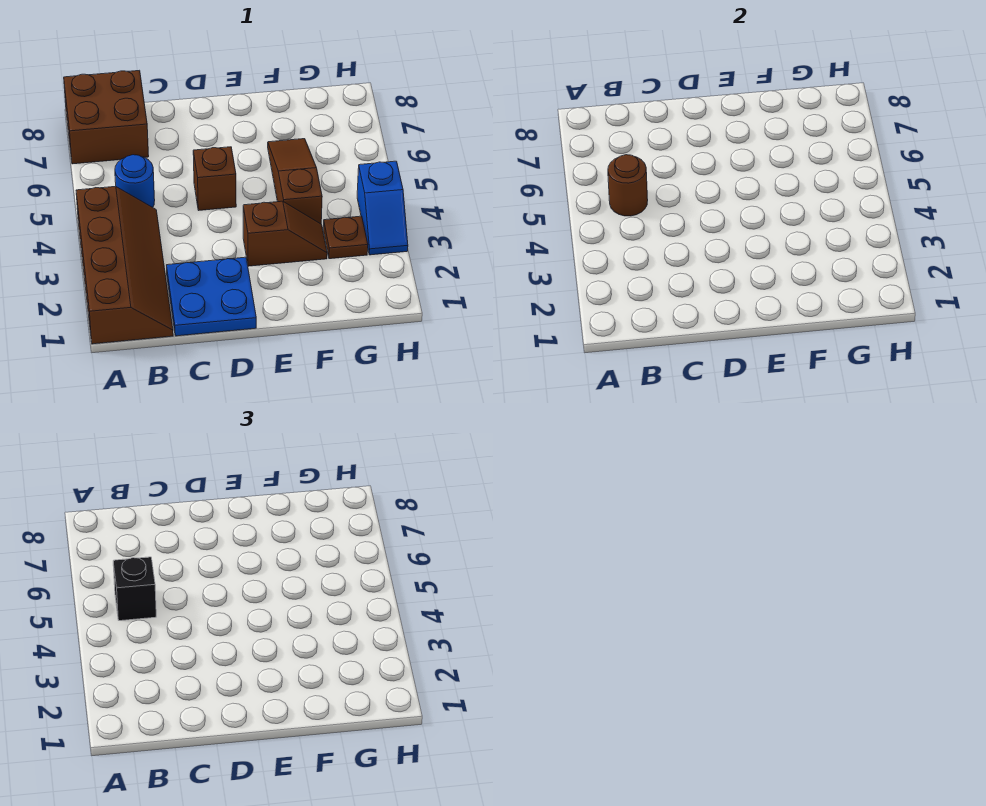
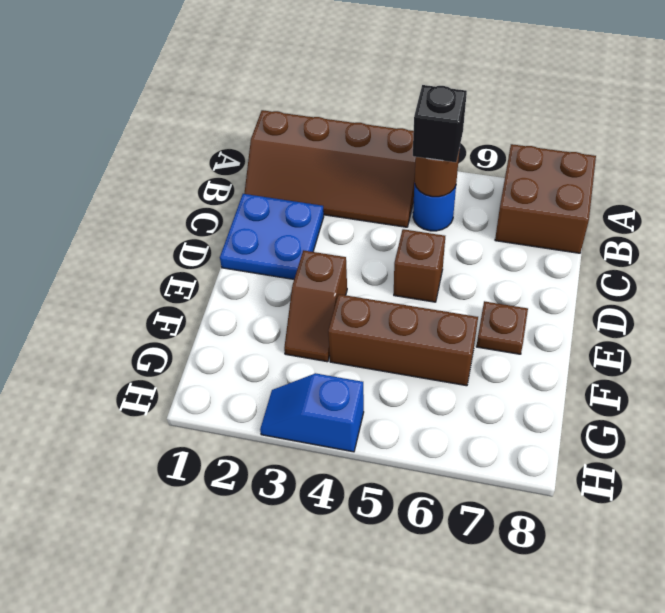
brown slope F4:F6 level 1 top 4 -> brown brick F4:F6 level 1
brown plate G3 level 1 -> brown plate E7 level 1

